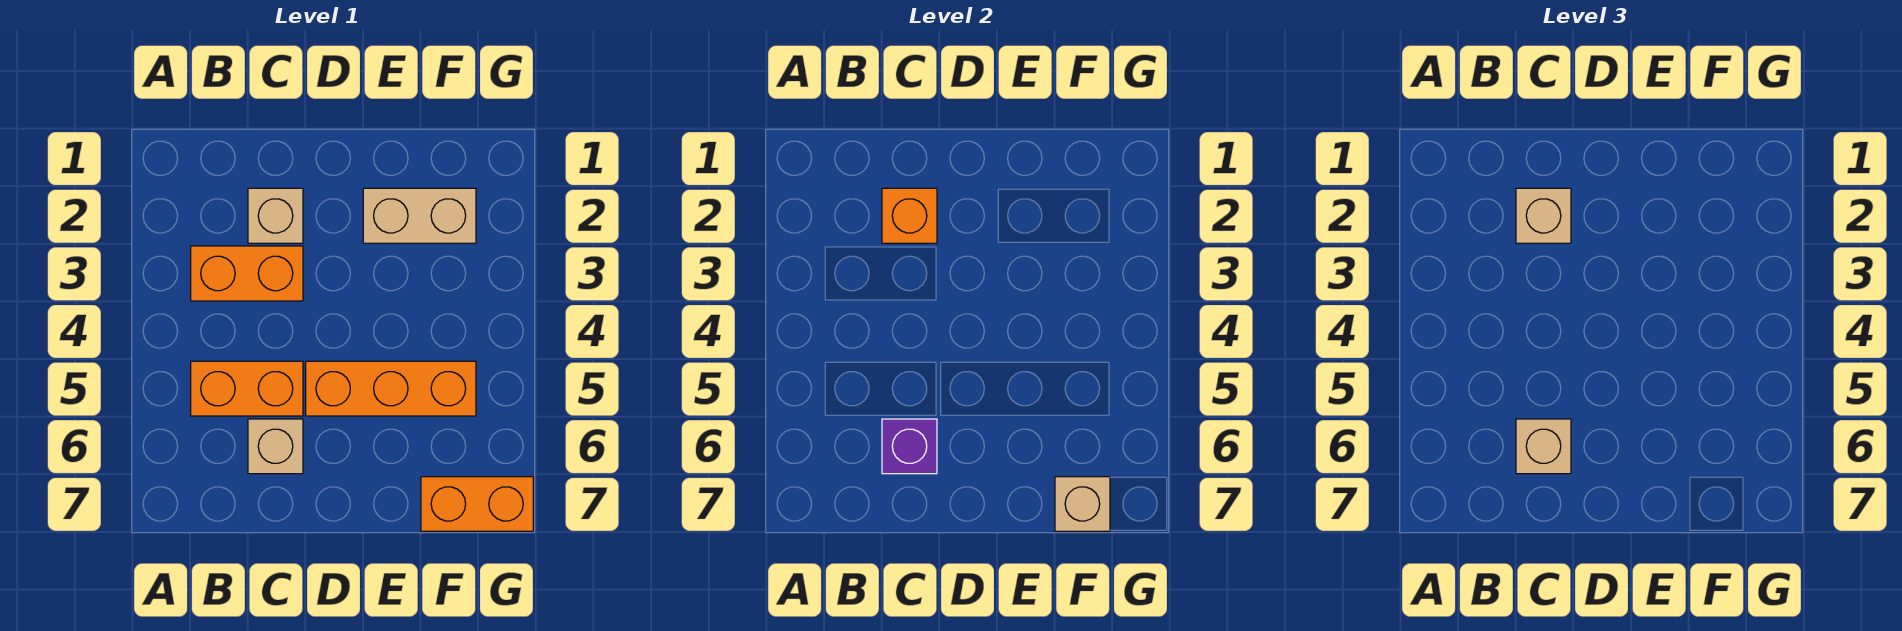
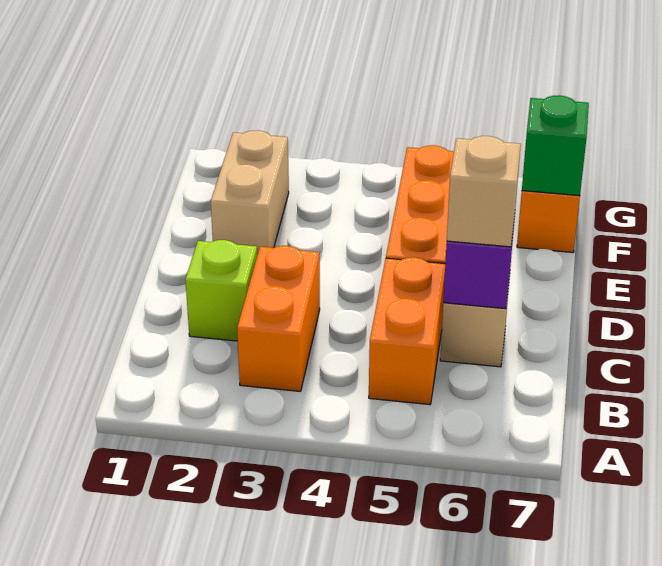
tan brick C2 level 1 -> lime brick C2 level 1
orange brick C2 level 2 -> none
tan brick C2 level 3 -> none
tan brick F7 level 2 -> green brick F7 level 2

